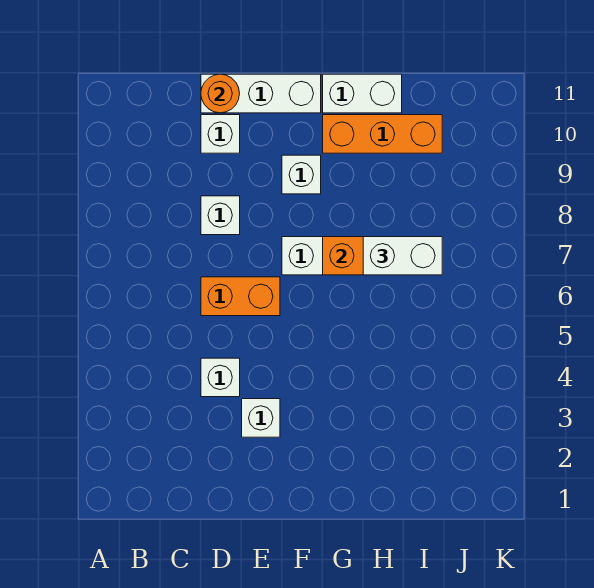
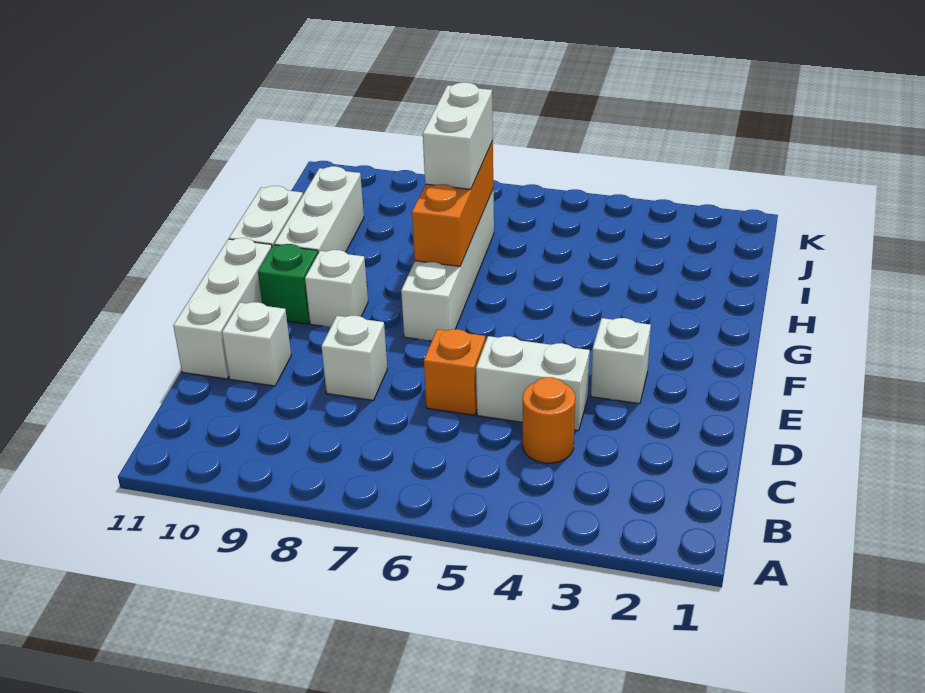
white brick D4 level 1 -> white brick D4:D5 level 1
orange brick D6:E6 level 1 -> orange brick D6 level 1
orange round brick D11 level 2 -> orange round brick C4 level 1
none -> green brick F10 level 1
orange brick G10:I10 level 1 -> white brick G10:I10 level 1

